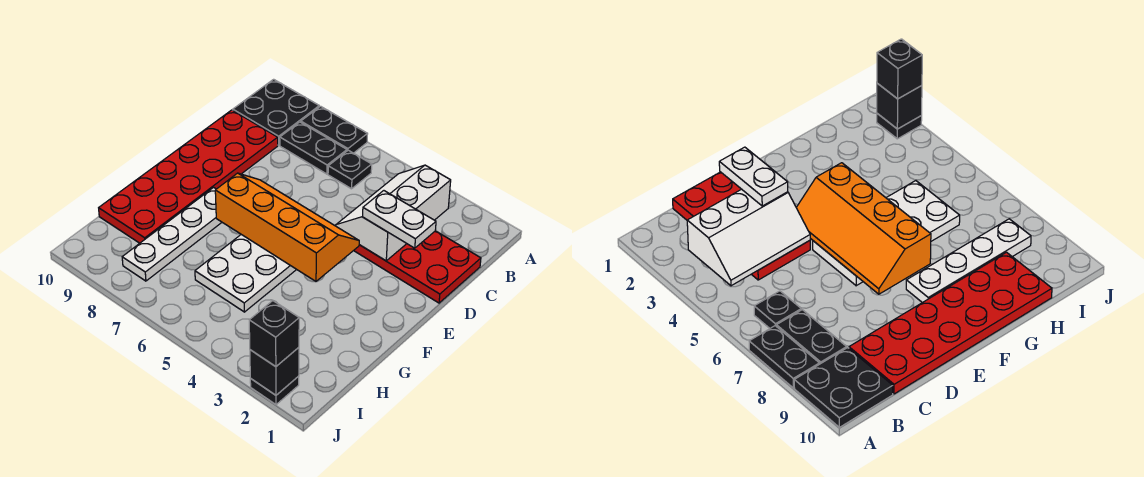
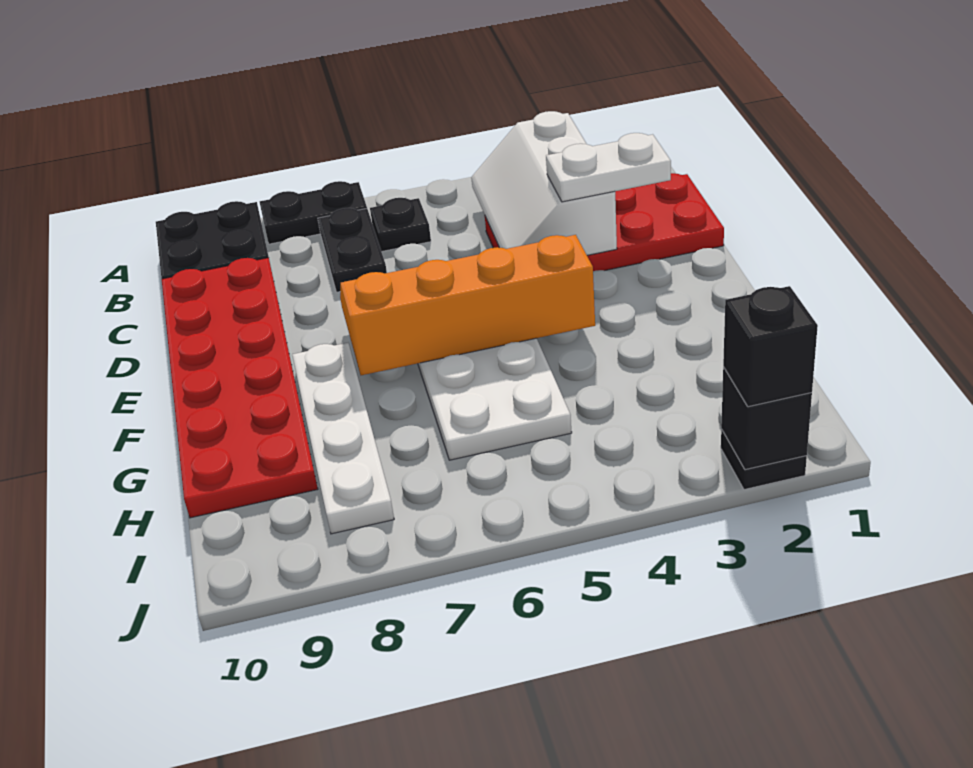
black plate B7:B8 level 1 -> black plate B7:C7 level 1

